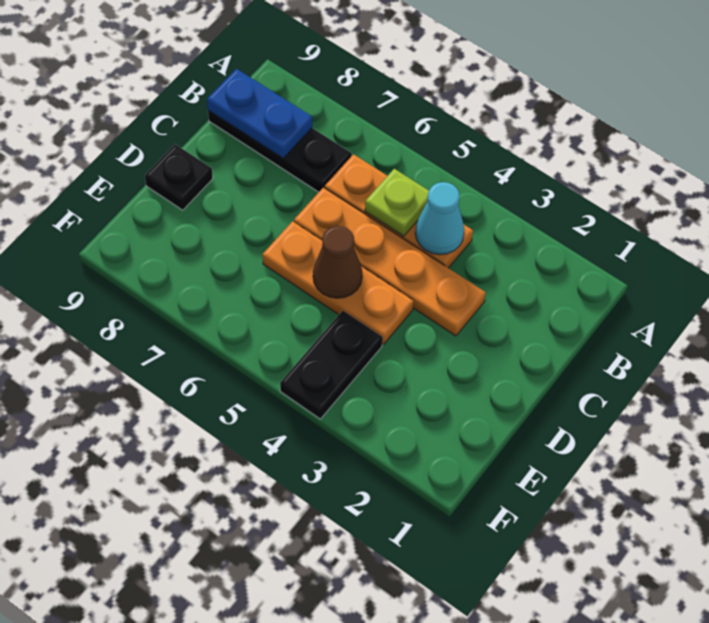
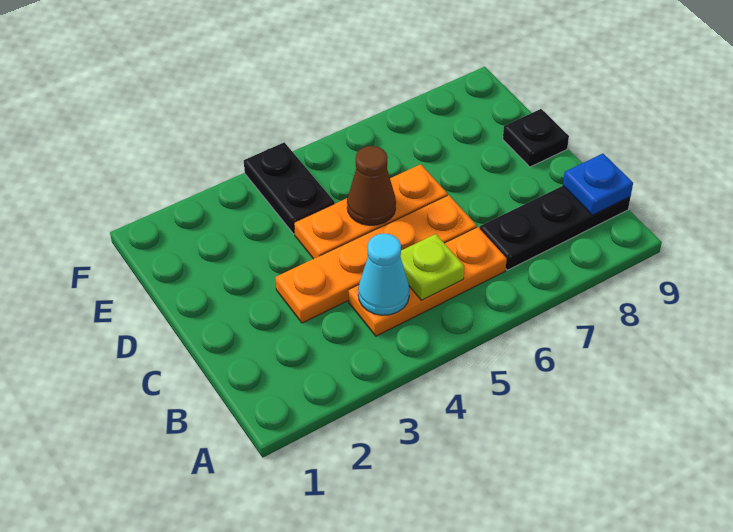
blue plate B8:B9 level 2 -> blue plate B9 level 2

